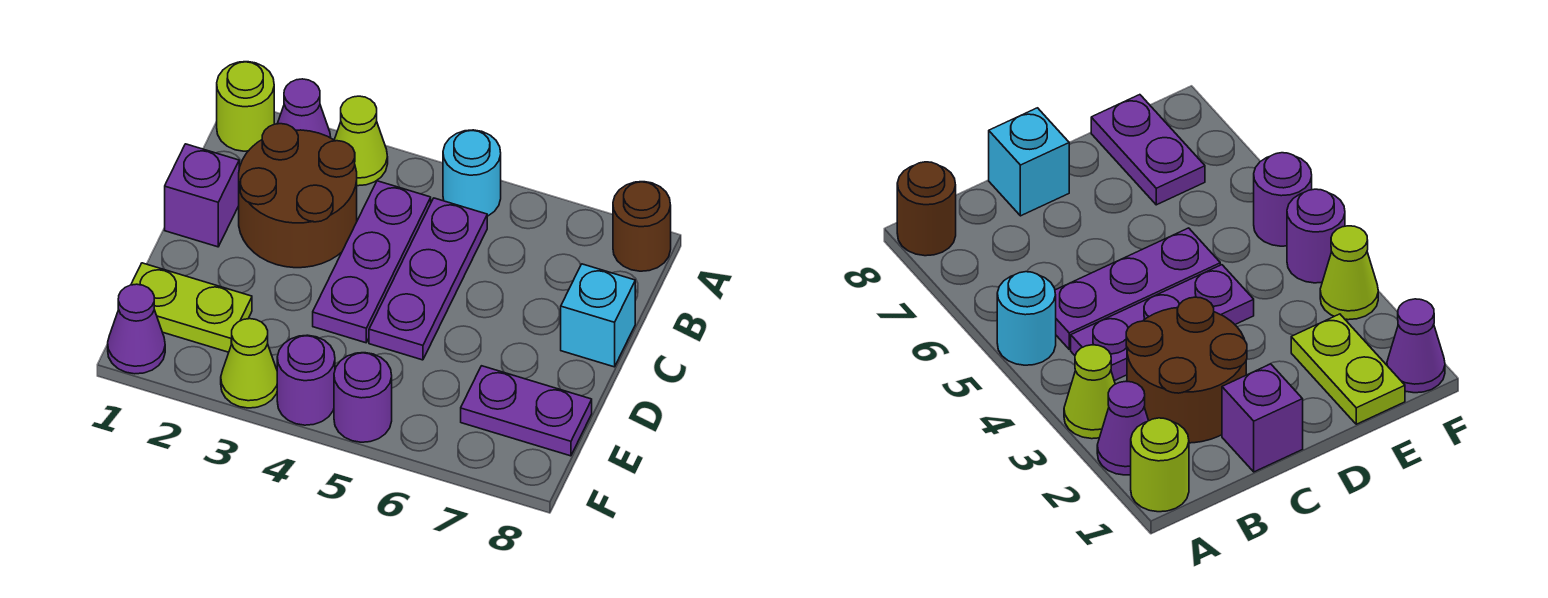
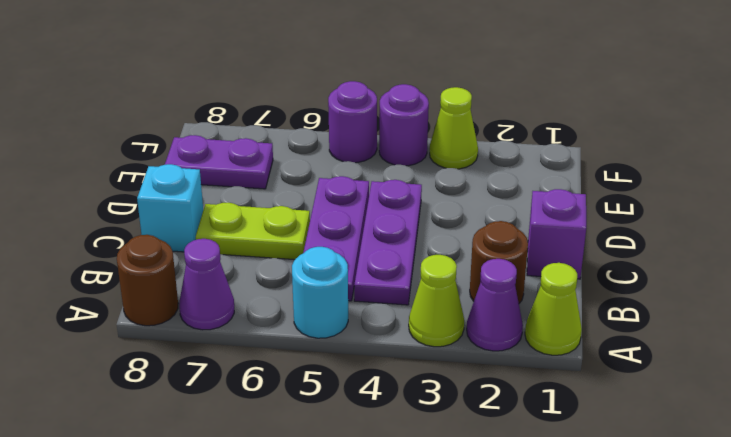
lime round brick A1 level 1 -> lime cone A1 level 1
brown round brick B2:C3 level 1 -> brown round brick B2 level 1
lime plate E1:E2 level 1 -> lime plate C6:C7 level 1
purple cone F1 level 1 -> purple cone A7 level 1

